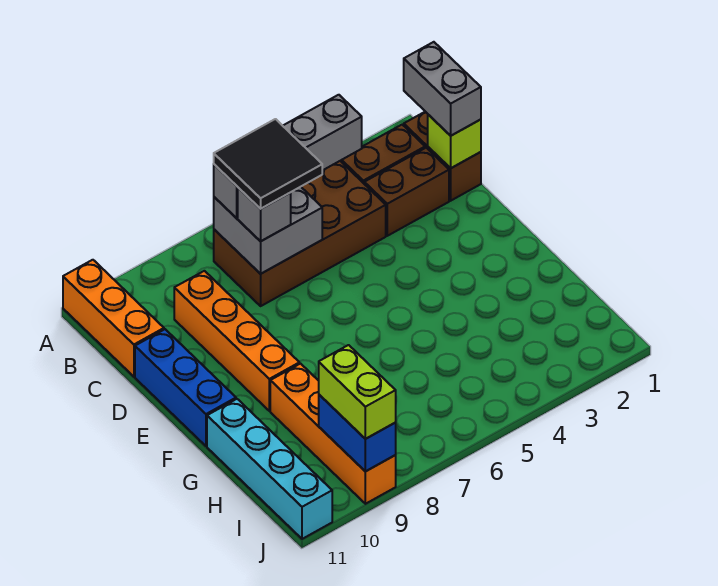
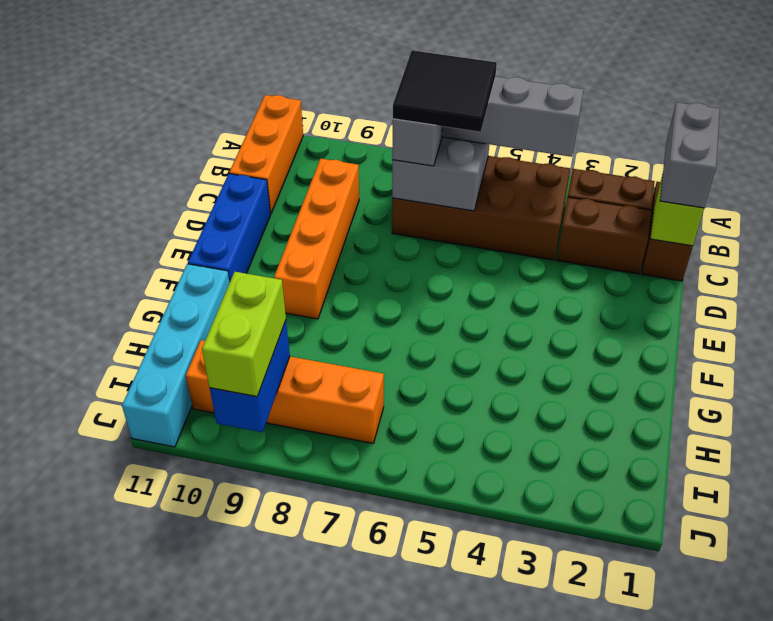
orange brick G9:J9 level 1 -> orange brick I7:I10 level 1

